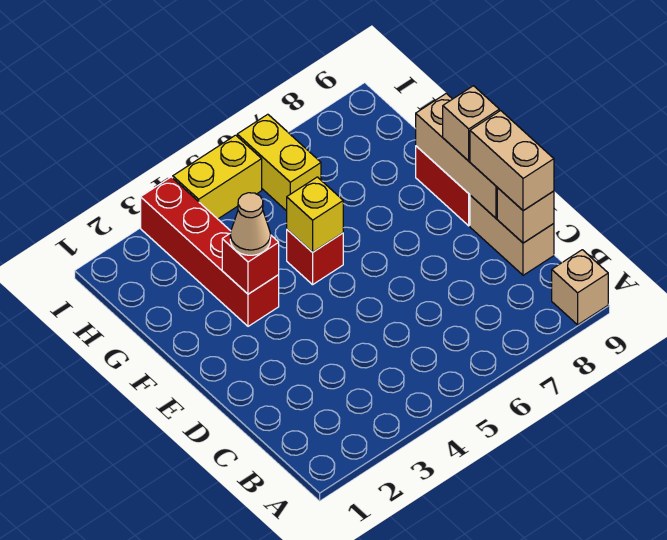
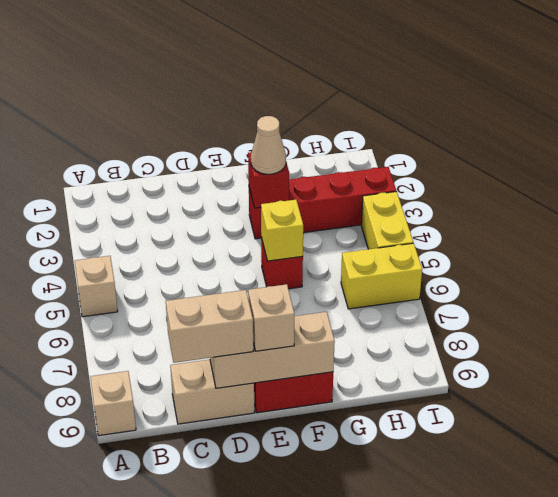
tan brick C9 level 2 -> tan brick A5 level 1

